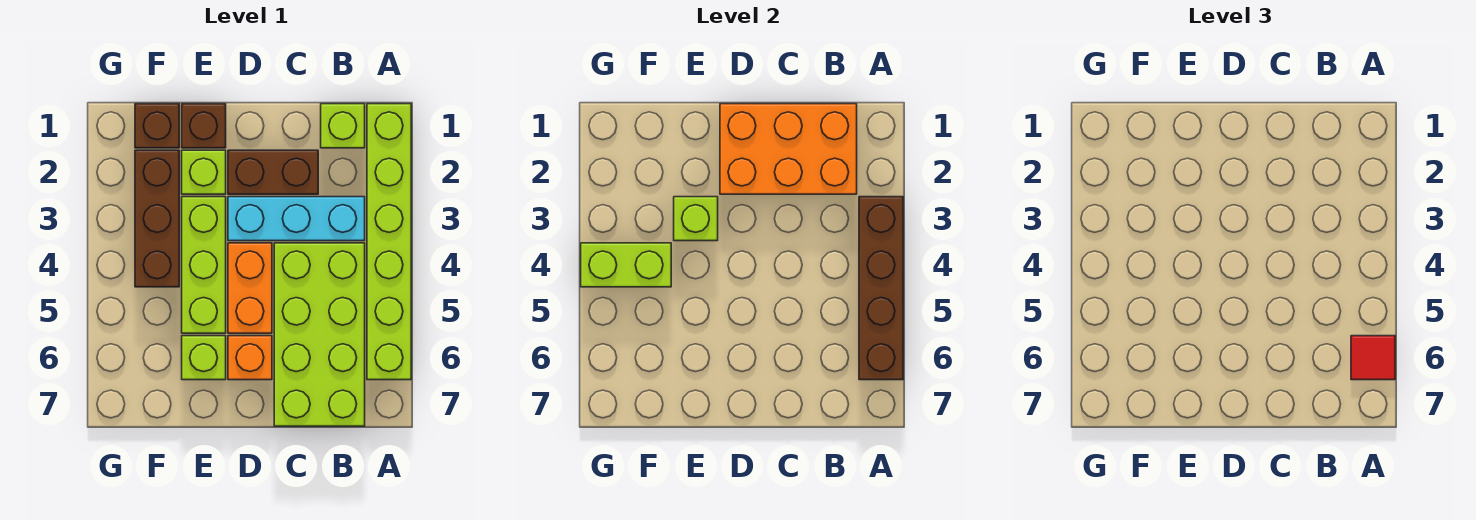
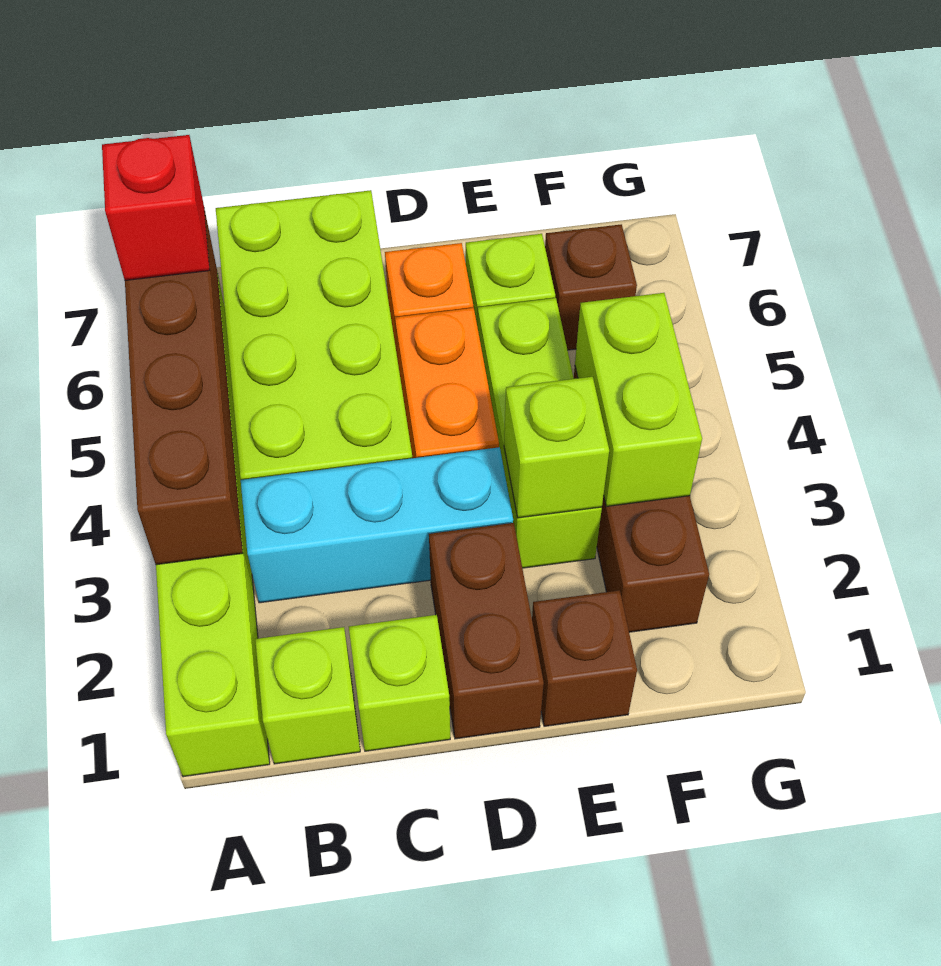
red tile A6 level 3 -> red brick A6 level 3
orange brick B1:D2 level 2 -> none
brown brick C2:D2 level 1 -> brown brick D1:D2 level 1
lime brick E2 level 1 -> lime brick C1 level 1
brown brick F1 level 1 -> brown brick F6 level 1
lime brick F4:G4 level 2 -> lime brick F3:F4 level 2

